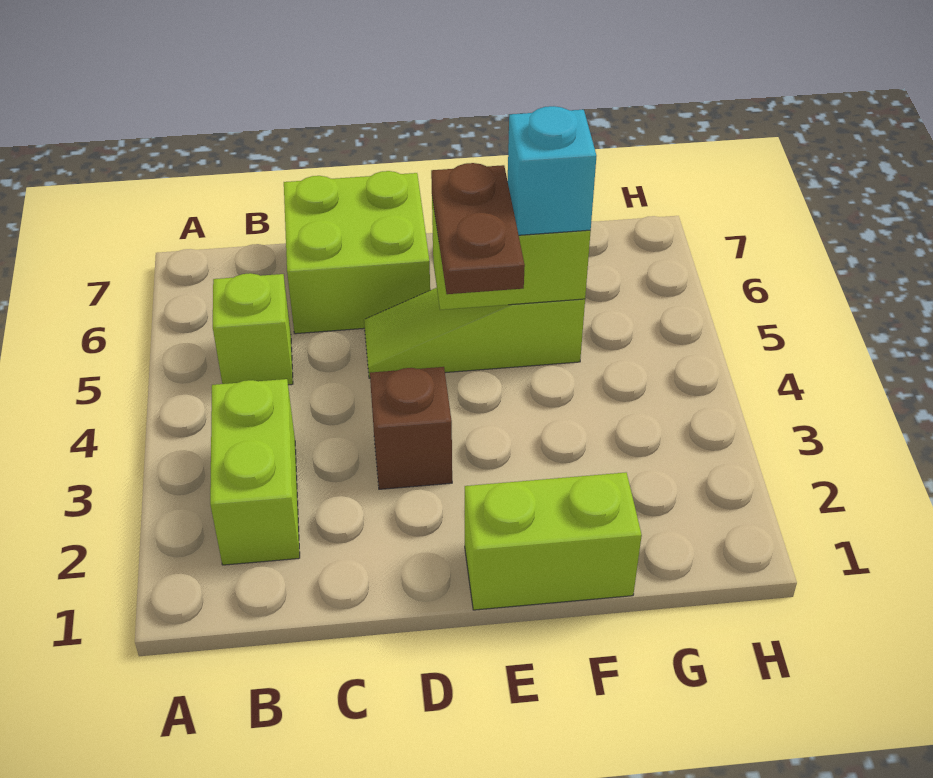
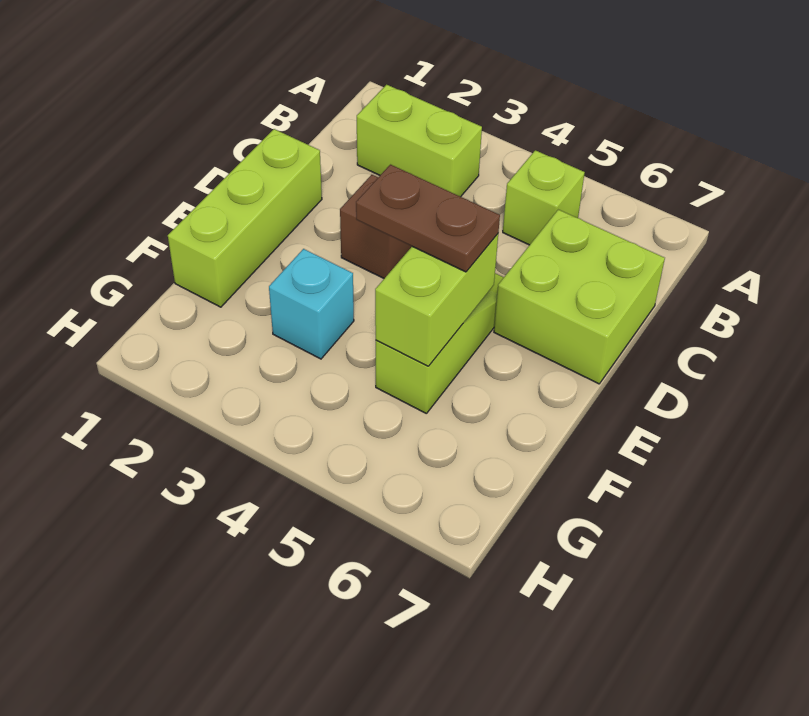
lime brick E1:F1 level 1 -> lime brick D1:F1 level 1
cyan brick F5 level 3 -> cyan brick F3 level 1

